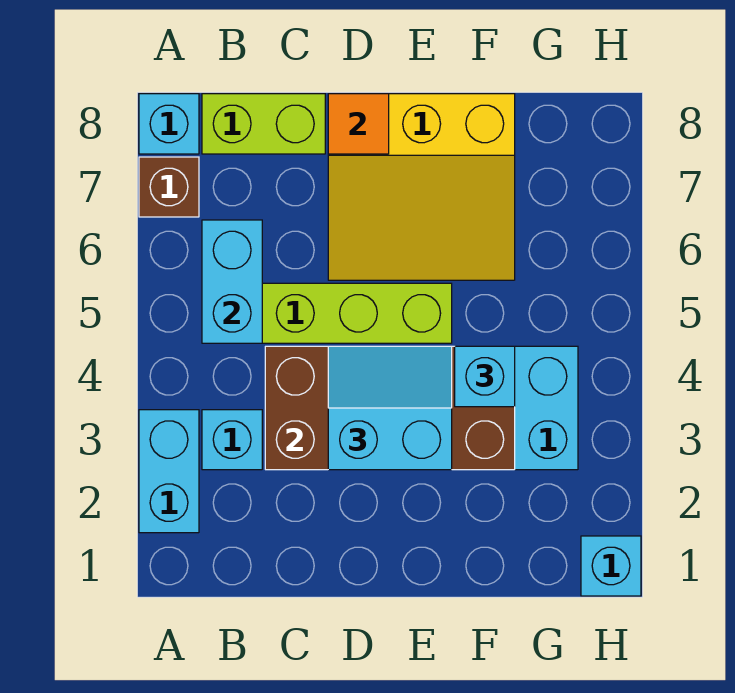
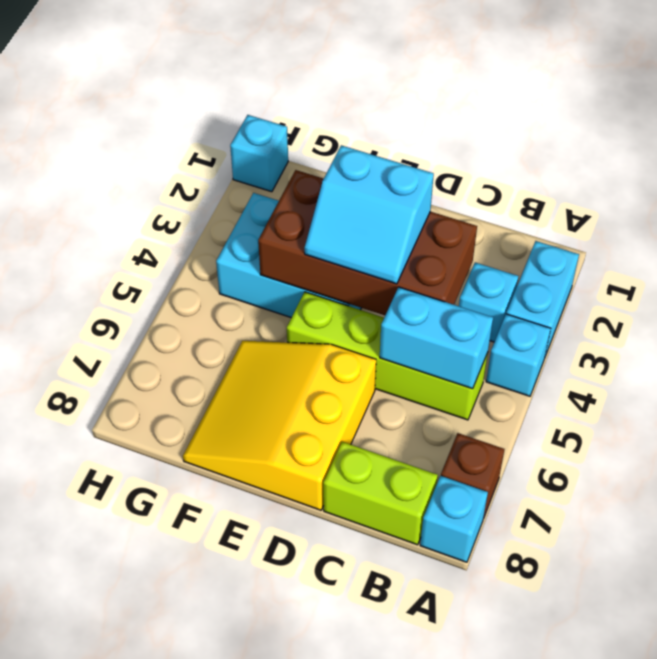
cyan brick B5:B6 level 2 -> cyan brick B5:C5 level 2
yellow slope D6:F8 level 1 top 8 -> yellow slope D6:F8 level 1 top D
orange tile D8 level 2 -> none
cyan brick F4 level 3 -> cyan brick A4 level 1

